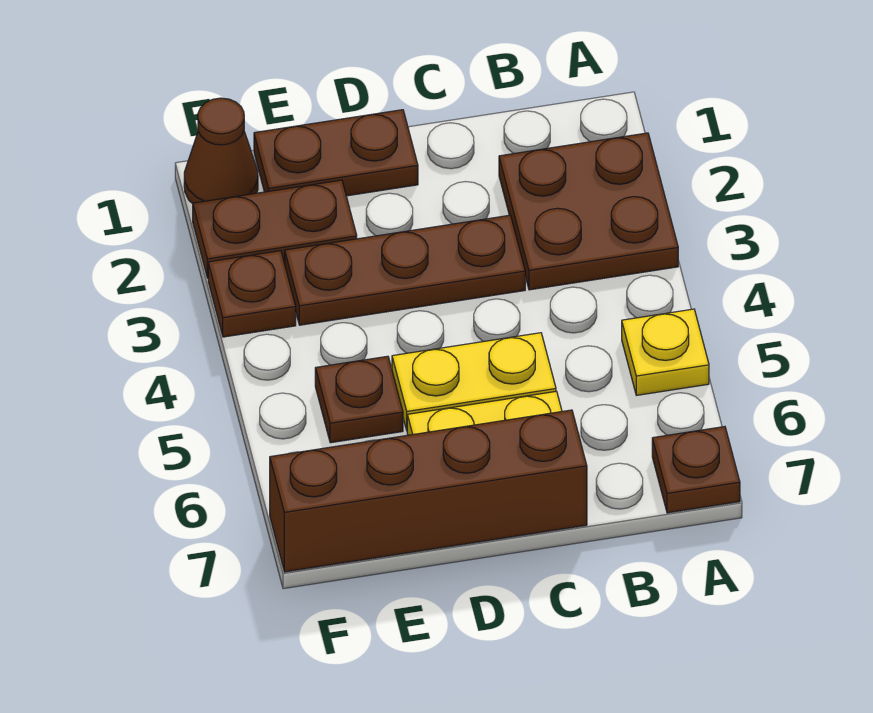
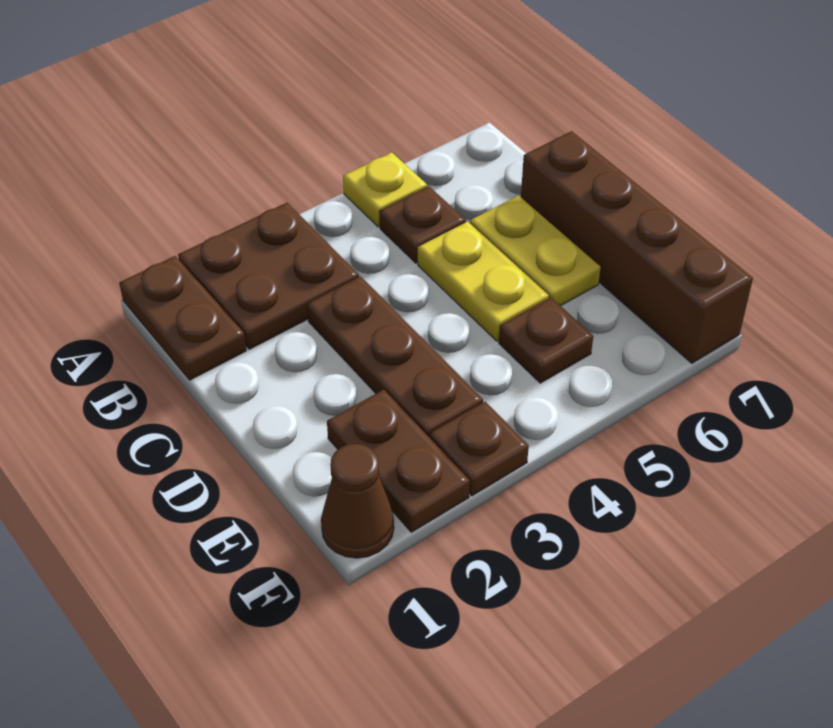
brown plate A7 level 1 -> brown plate B5 level 1
brown plate D1:E1 level 1 -> brown plate A1:B1 level 1

